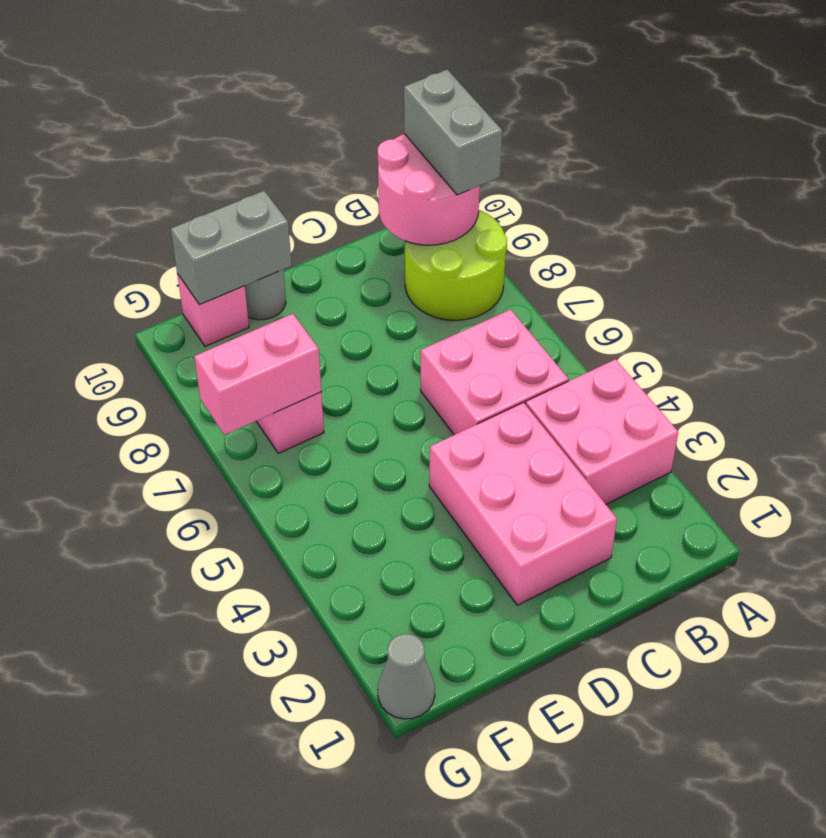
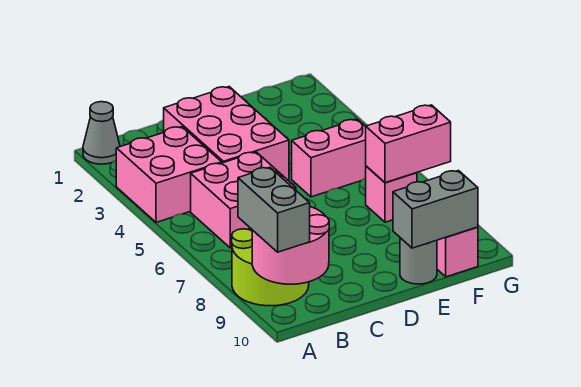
none -> pink brick E5:F5 level 1
grey cone G1 level 1 -> grey cone A1 level 1

